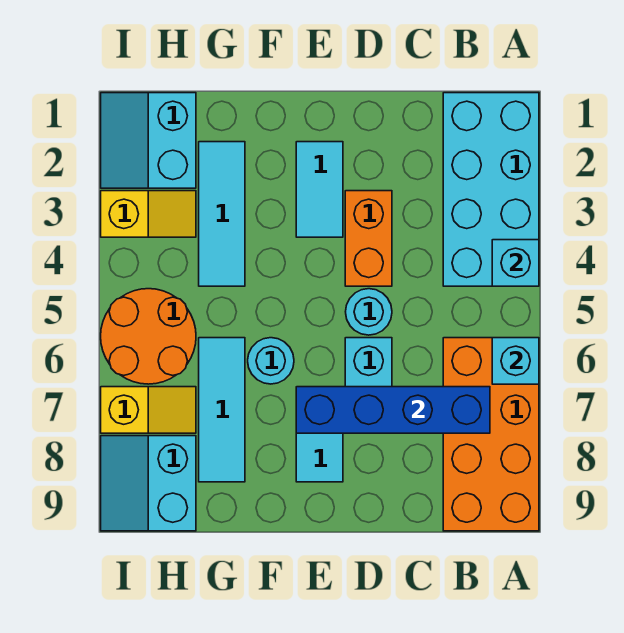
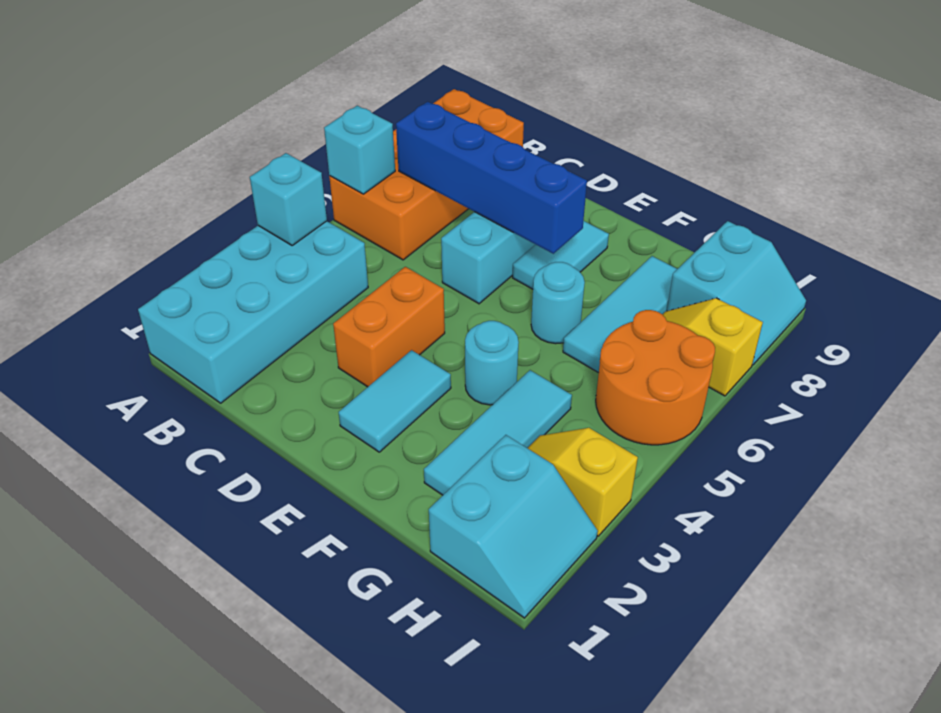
cyan round brick D5 level 1 -> cyan round brick F4 level 1

